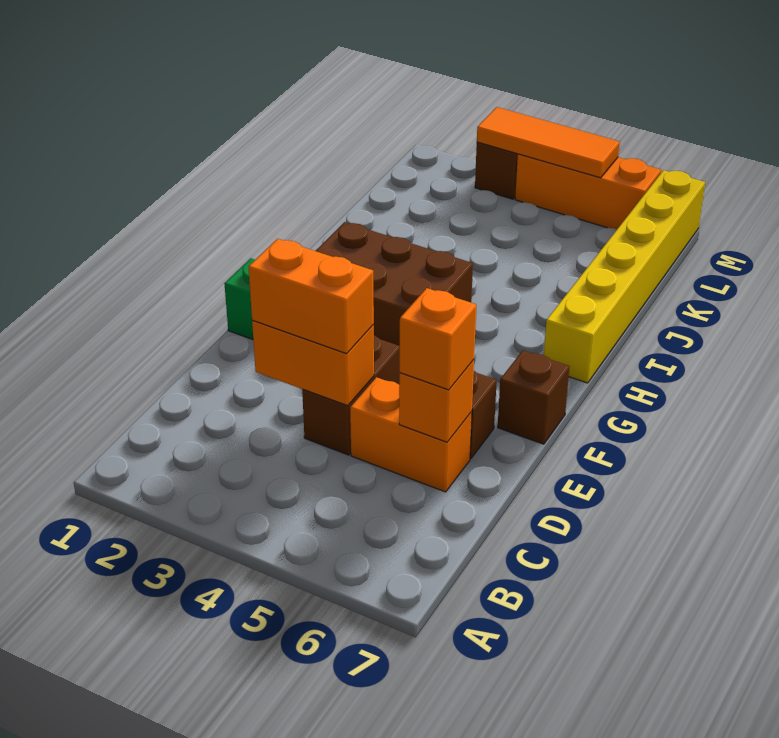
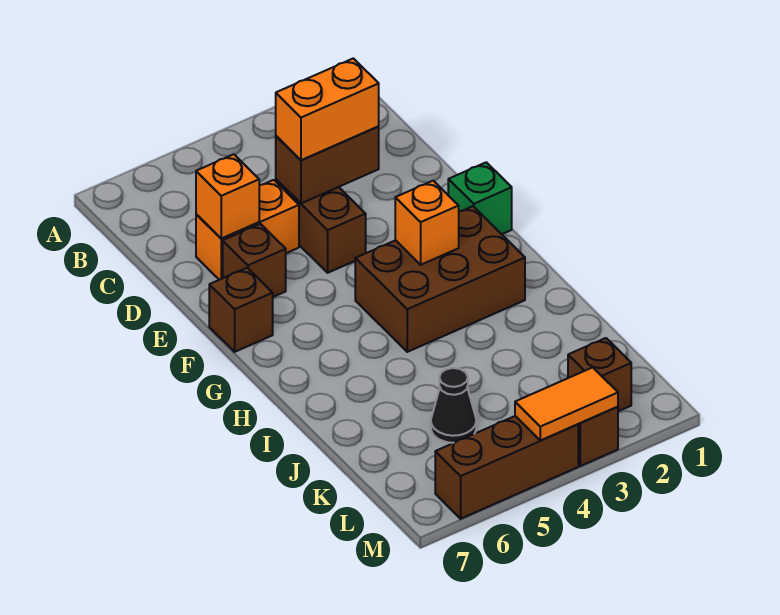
orange brick D3:D4 level 2 -> brown brick D3:D4 level 2
orange brick D6 level 3 -> orange brick G3 level 2
yellow brick H7:M7 level 1 -> none
none -> black cone K5 level 1
none -> brown brick L2 level 1
orange tile M3:M5 level 2 -> orange tile M3:M4 level 2
orange brick M4:M6 level 1 -> brown brick M4:M6 level 1

